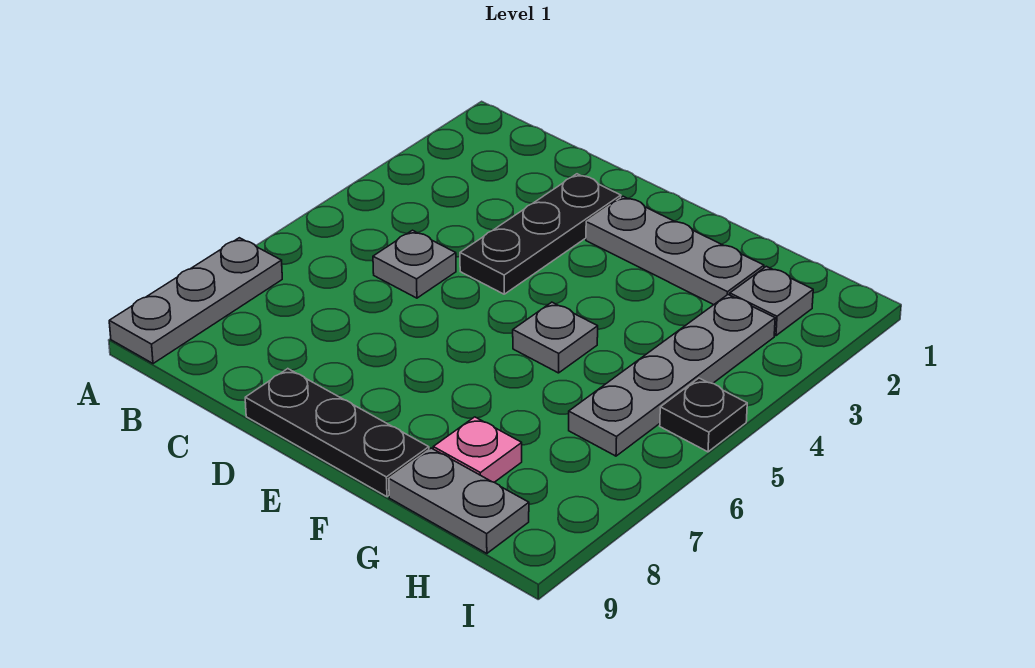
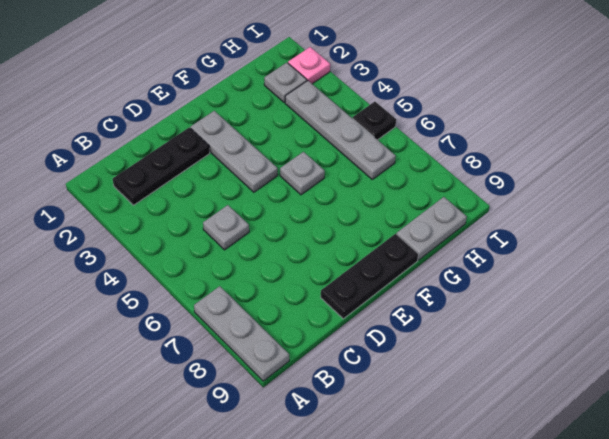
black plate D2:D4 level 1 -> black plate B2:D2 level 1
grey plate E2:G2 level 1 -> grey plate E2:E4 level 1
pink plate G8 level 1 -> pink plate I2 level 1

